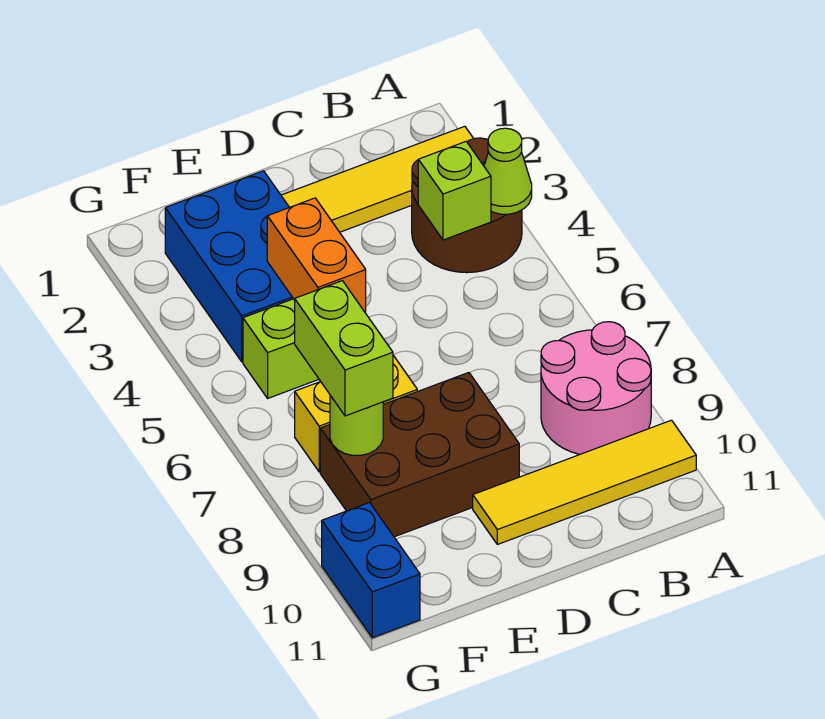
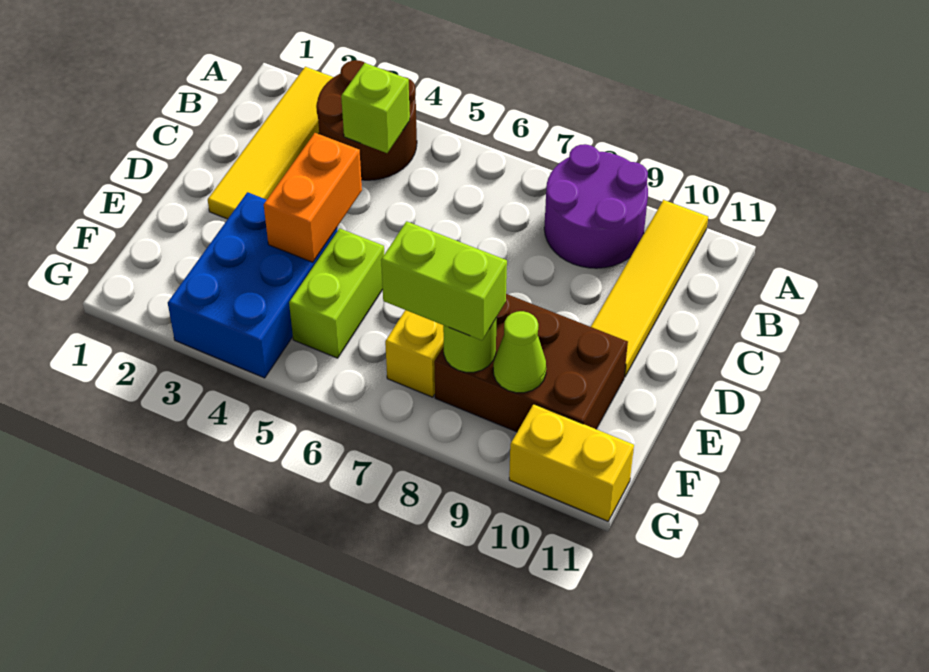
lime cone A4 level 2 -> lime cone F9 level 2
pink round brick A8:B9 level 1 -> purple round brick A8:B9 level 1
brown brick D8:F9 level 1 -> brown brick E8:F10 level 1
blue brick E2:F4 level 1 -> blue brick E3:G4 level 1
orange brick E4:E5 level 2 -> orange brick D4:E4 level 2
blue brick G10:G11 level 1 -> yellow brick G10:G11 level 1

